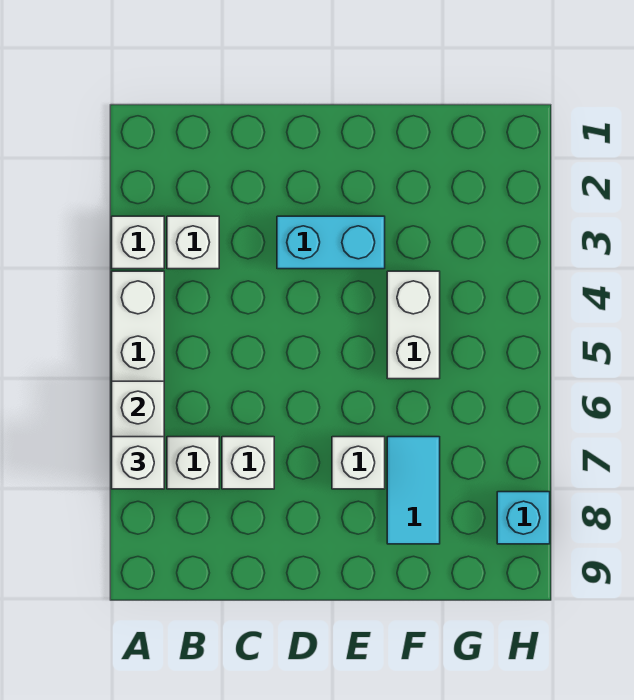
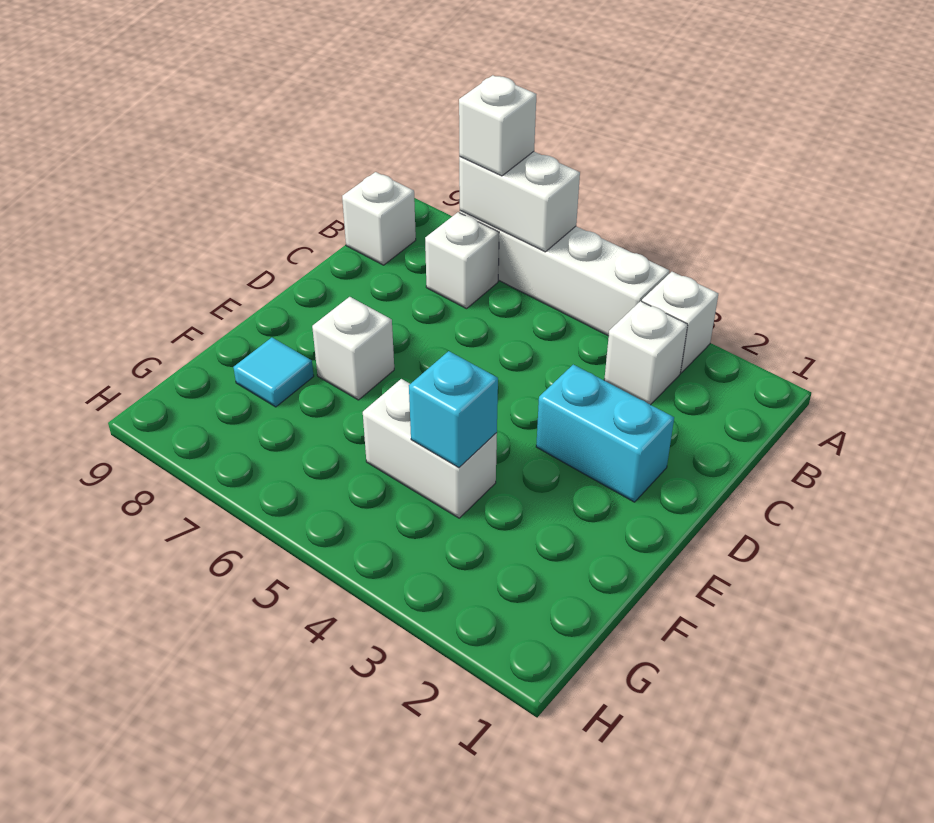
white brick C7 level 1 -> white brick B9 level 1
cyan brick D3:E3 level 1 -> cyan brick D2:D3 level 1
cyan tile F7:F8 level 1 -> cyan tile F8 level 1
cyan brick H8 level 1 -> cyan brick F4 level 2

